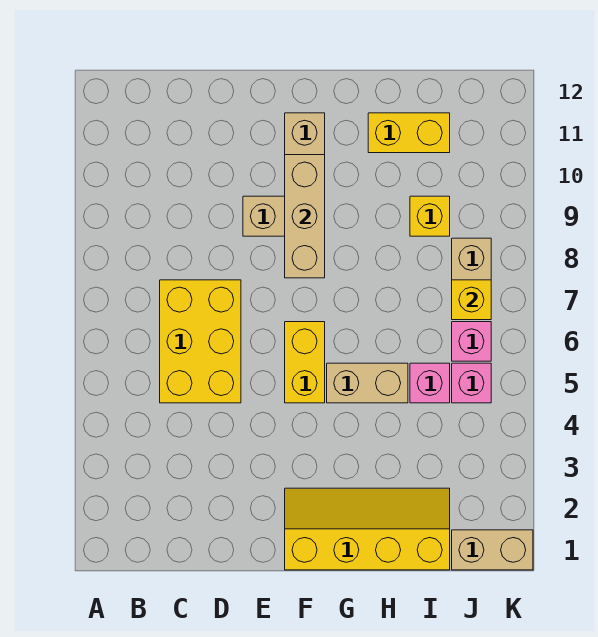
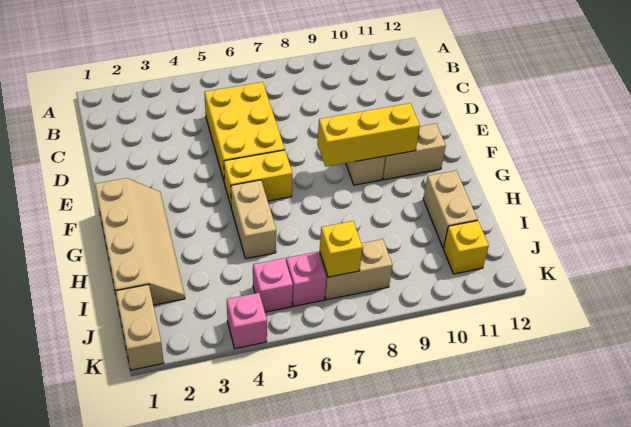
yellow brick C5:D7 level 1 -> yellow brick C5:E6 level 1
yellow slope F1:I2 level 1 top 1 -> tan slope F1:I2 level 1 top 1
tan brick F8:F10 level 2 -> yellow brick F8:F10 level 2
yellow brick H11:I11 level 1 -> tan brick H11:I11 level 1
pink brick I5 level 1 -> pink brick K4 level 1
yellow brick I9 level 1 -> yellow brick J11 level 1

